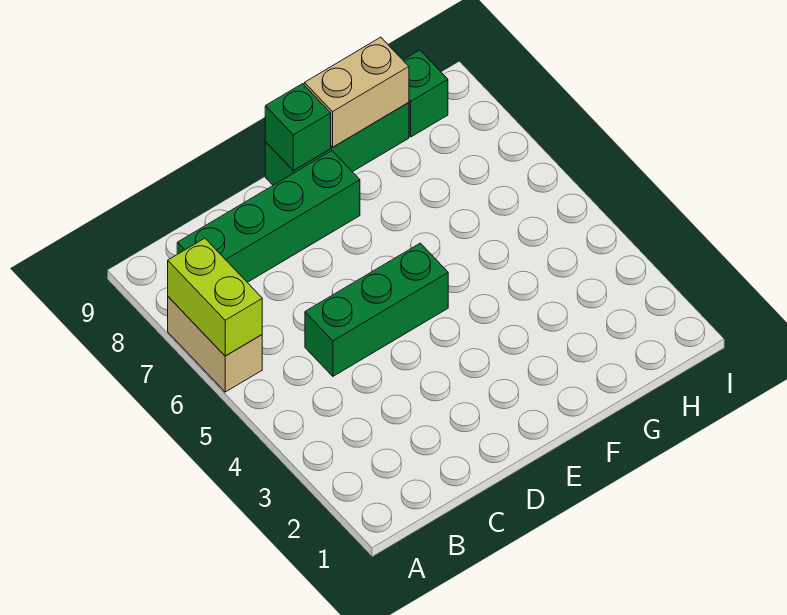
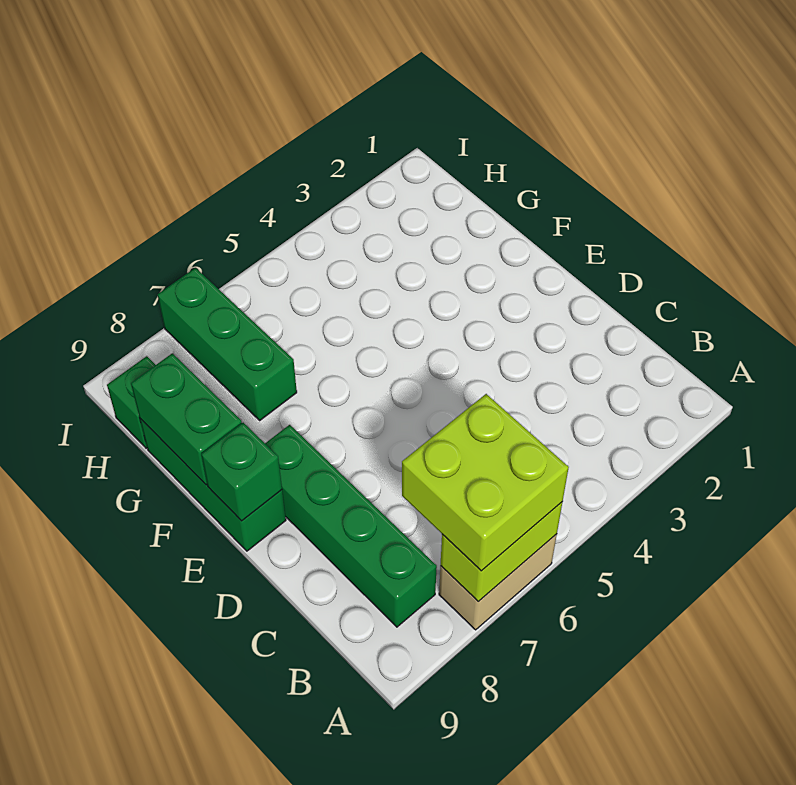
none -> lime brick A6:B7 level 3
green brick C5:E5 level 1 -> green brick G7:I7 level 1
tan brick F9:G9 level 2 -> green brick F9:G9 level 2

